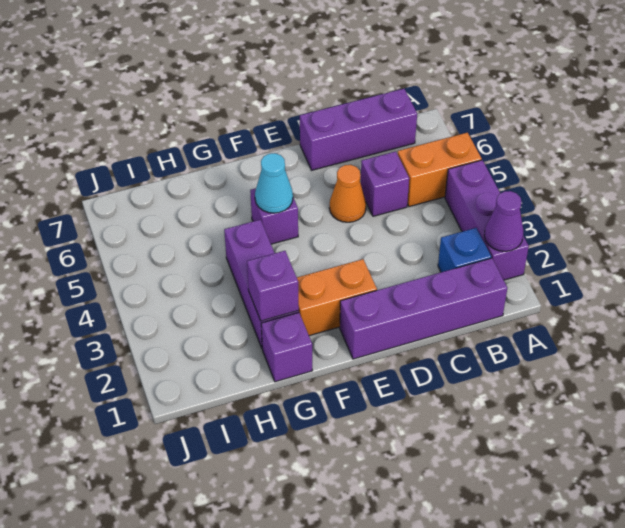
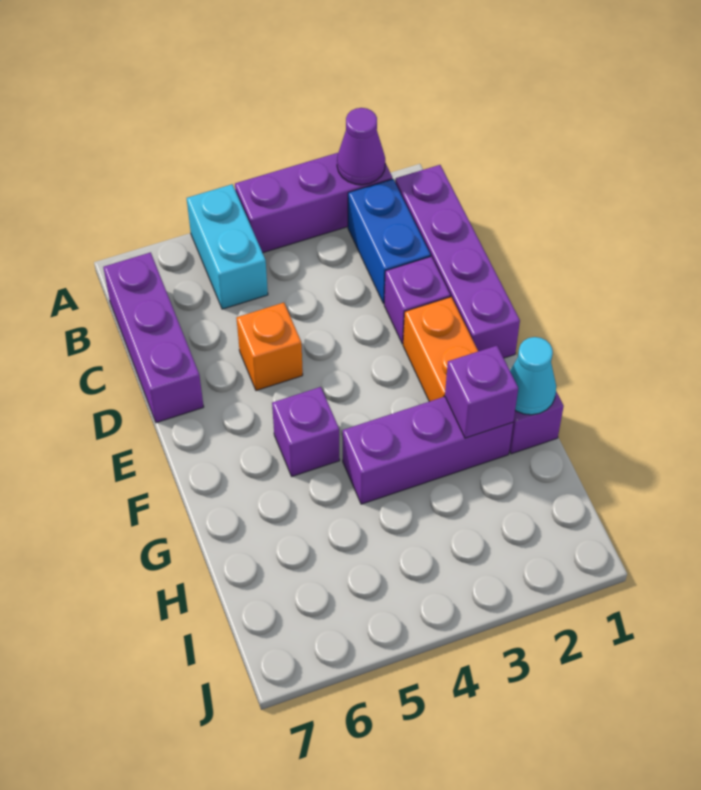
orange brick A5:B5 level 1 -> cyan brick A5:B5 level 1
blue brick B2 level 1 -> blue brick B2:C2 level 1
purple brick C5 level 1 -> purple brick D2 level 1
orange cone D5 level 1 -> orange brick D5 level 1
cyan cone F5 level 2 -> cyan cone G1 level 2

